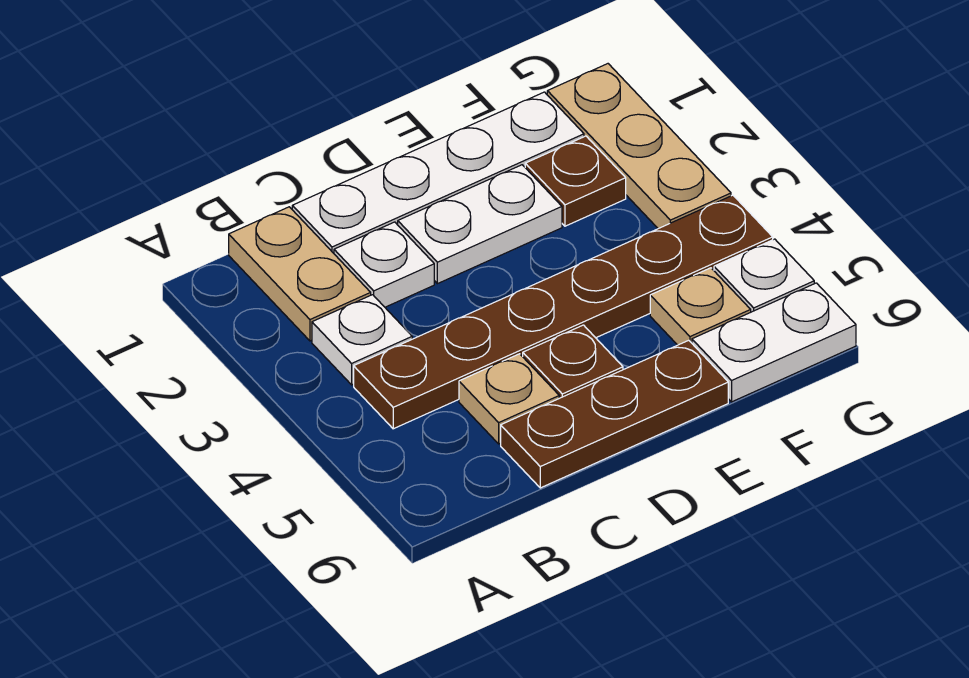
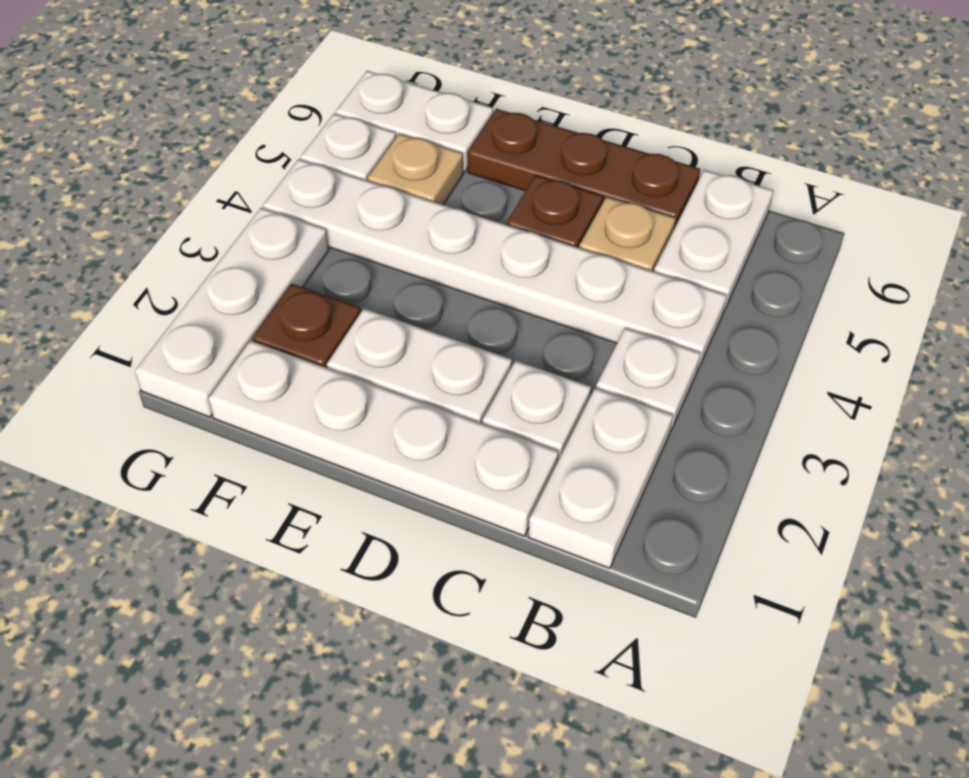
tan plate B1:B2 level 1 -> white plate B1:B2 level 1
brown plate B4:G4 level 1 -> white plate B4:G4 level 1
none -> white plate B5:B6 level 1
tan plate G1:G3 level 1 -> white plate G1:G3 level 1

